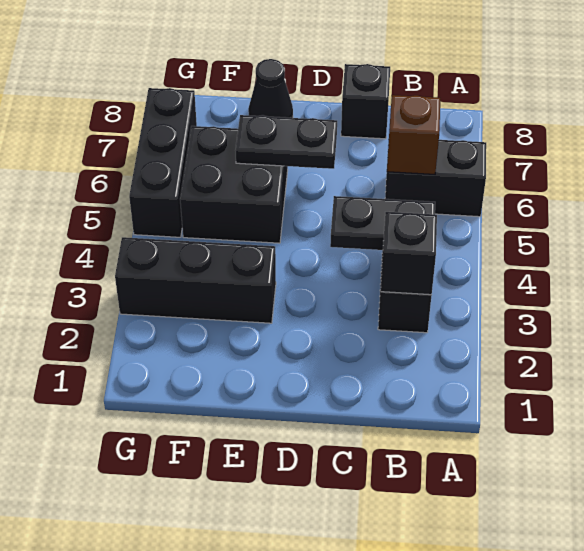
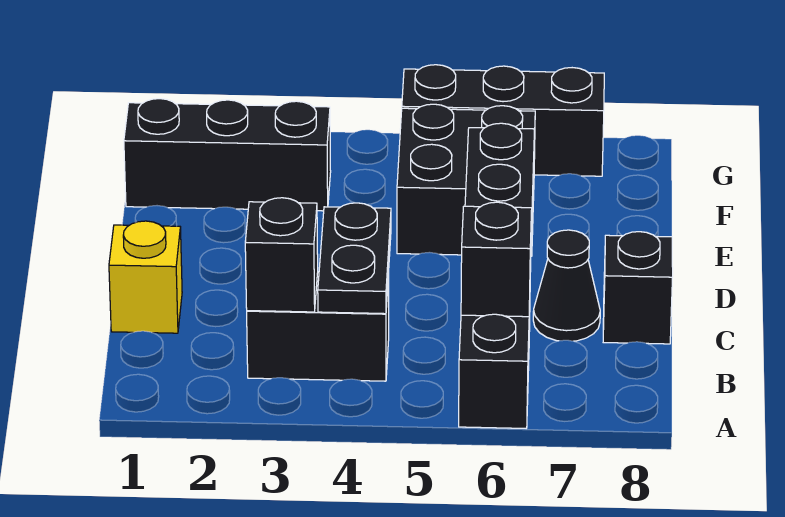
brown brick B6 level 2 -> black brick B6 level 2
none -> yellow brick C1 level 1
black brick E3:G3 level 1 -> black brick F1:F3 level 1
black cone E8 level 1 -> black cone C7 level 1

